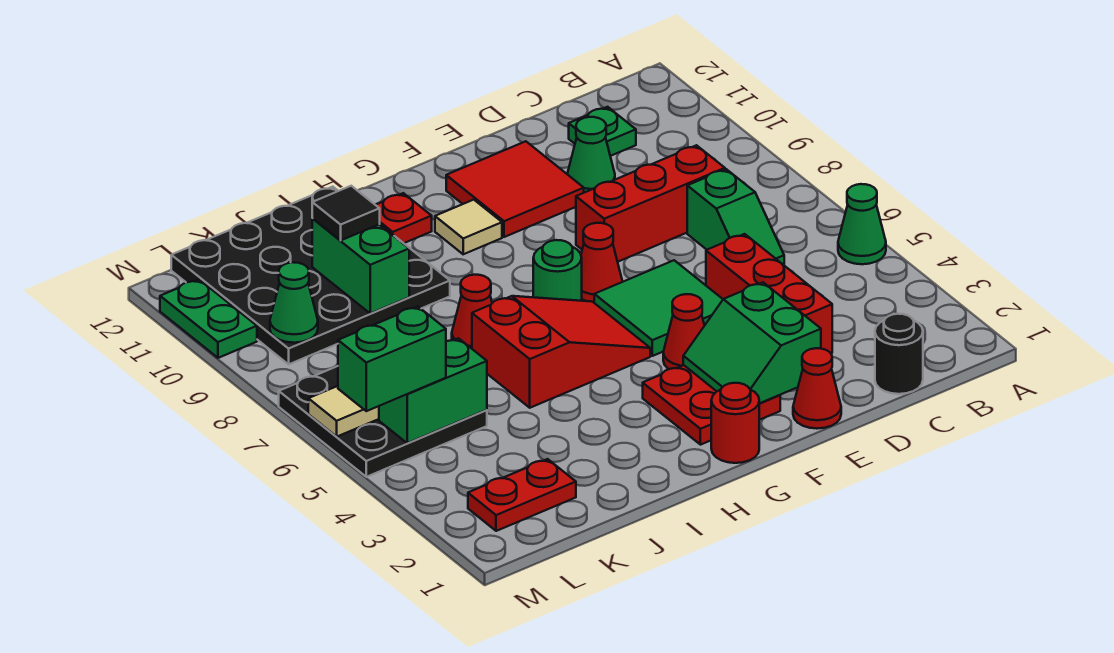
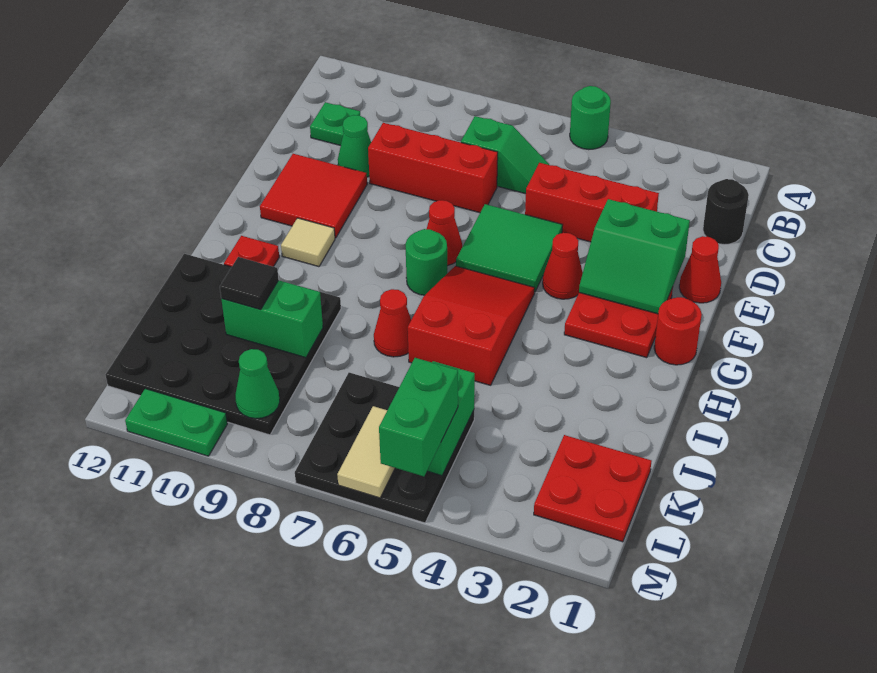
green cone A5 level 1 -> green round brick A5 level 1
red brick C8:E8 level 1 -> red brick D7:D9 level 1
red plate K2:L2 level 1 -> red plate K1:L2 level 1

